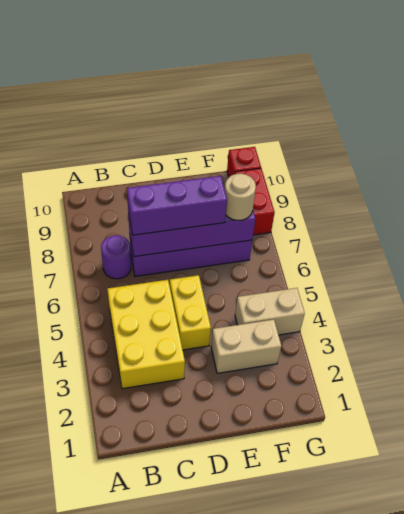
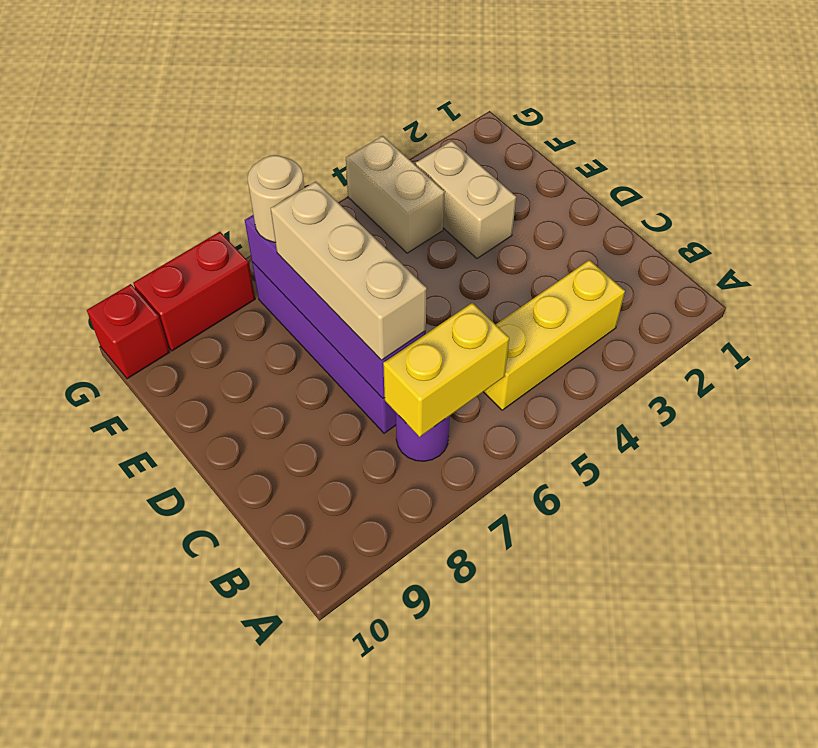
yellow brick B3:C5 level 1 -> yellow brick B3:B5 level 1
purple brick C7:E7 level 3 -> tan brick C7:E7 level 3
yellow brick D4:D5 level 1 -> yellow brick B6:B7 level 2

